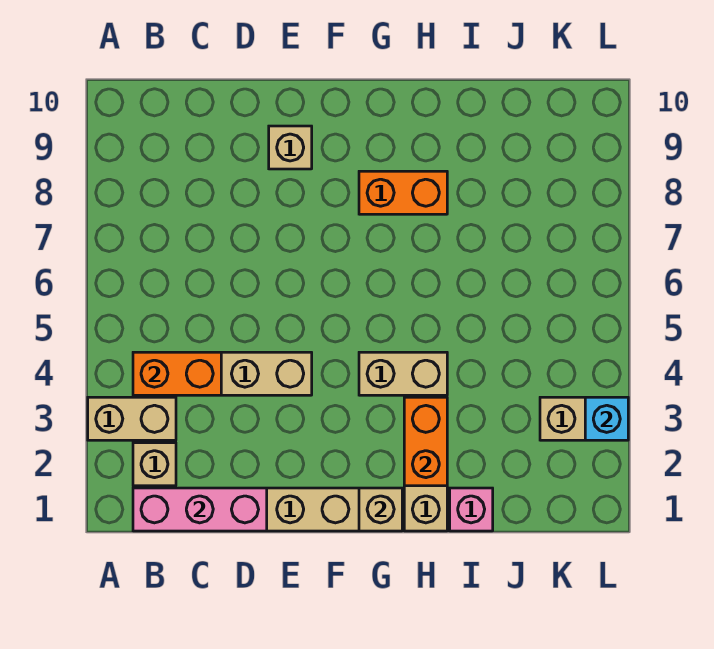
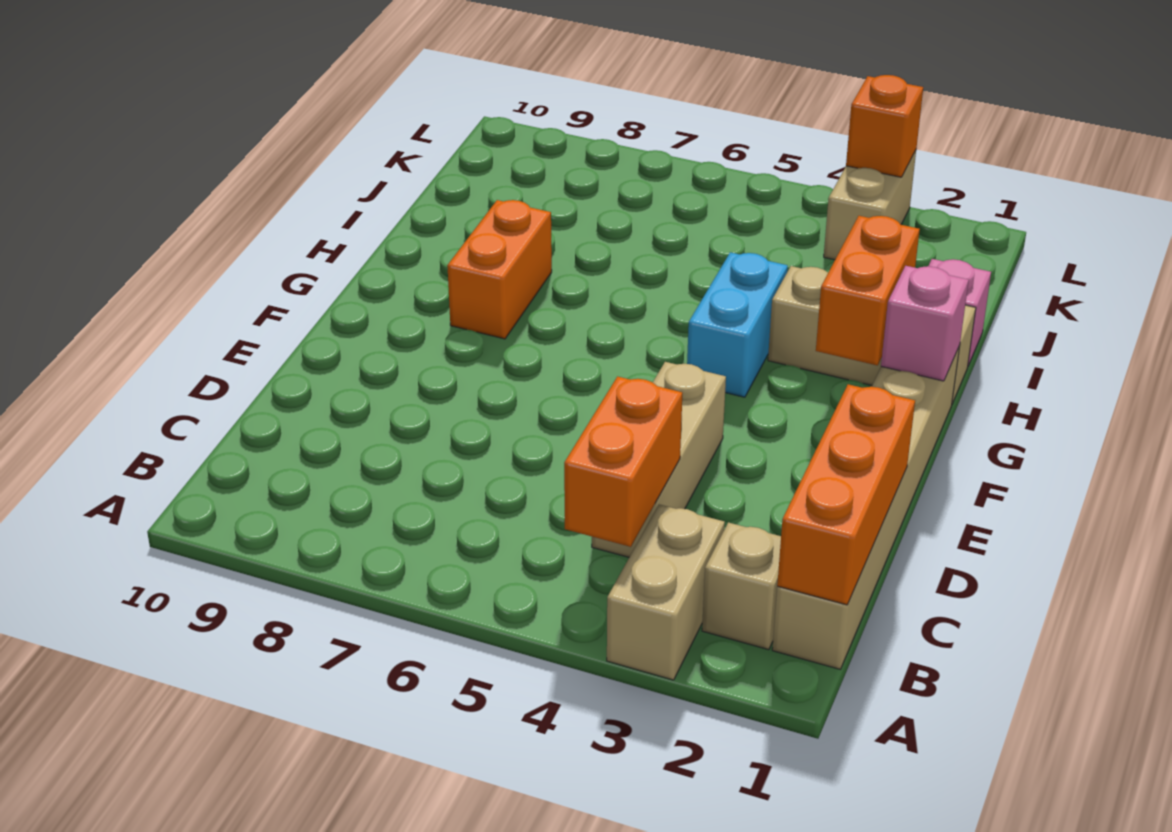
pink brick B1:D1 level 2 -> orange brick B1:D1 level 2
tan brick E9 level 1 -> none
tan brick G1 level 2 -> pink brick G1 level 2
tan brick G4:H4 level 1 -> cyan brick G4:H4 level 1
orange brick H2:H3 level 2 -> orange brick G2:H2 level 2
cyan brick L3 level 2 -> orange brick L3 level 2

